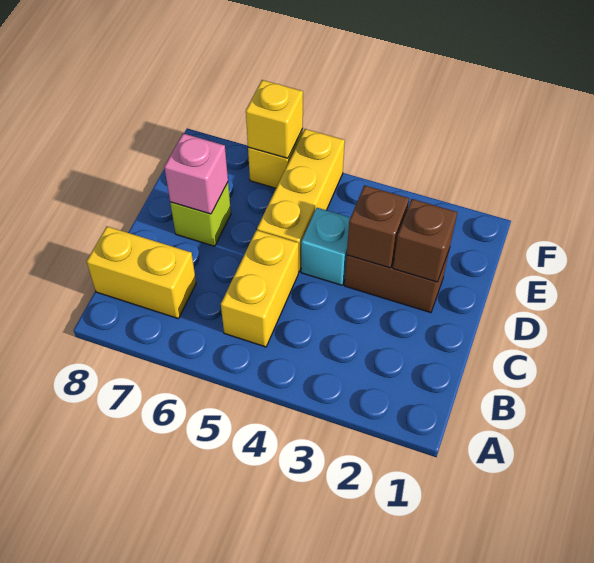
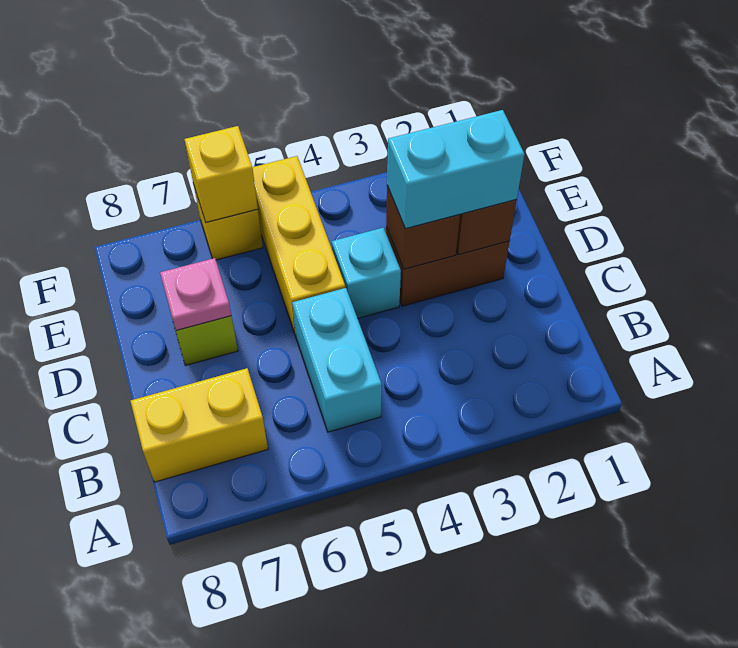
yellow brick B5:C5 level 1 -> cyan brick B5:C5 level 1
none -> cyan brick D2:D3 level 3
pink brick D7 level 2 -> pink plate D7 level 2

